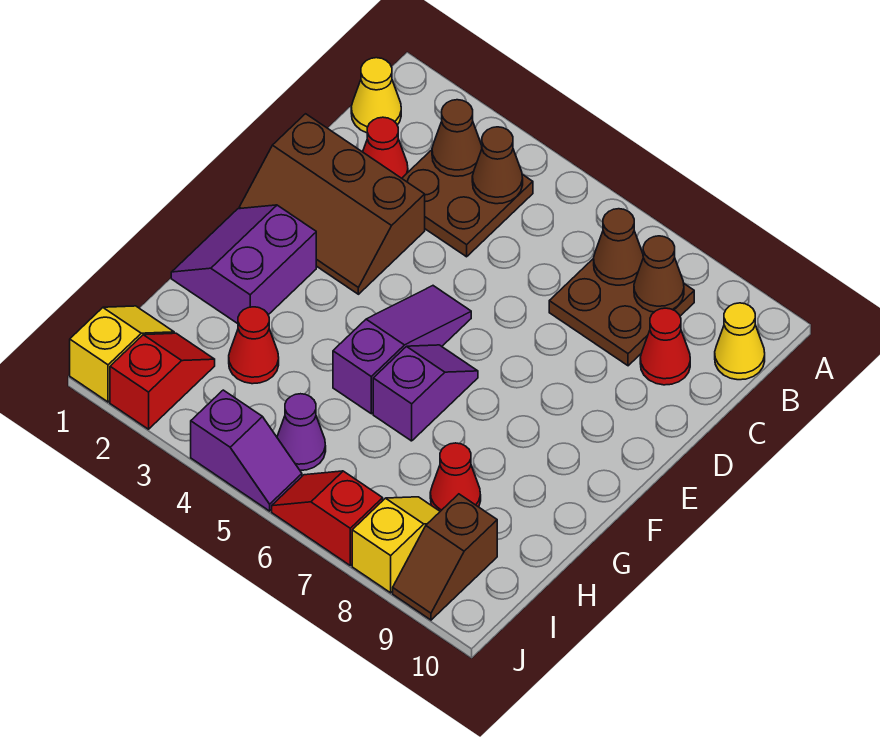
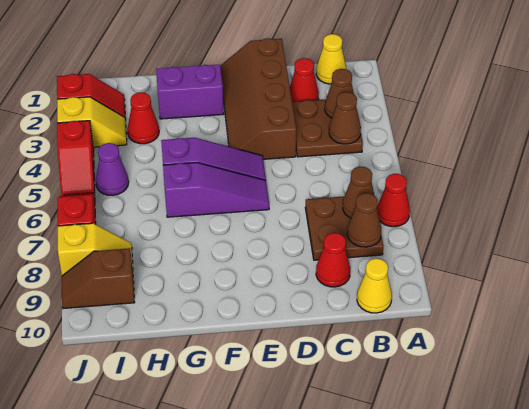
brown slope D1:E3 level 1 top D -> brown slope D1:E4 level 1 top D
purple slope F6:G6 level 1 top G -> purple slope E6:G6 level 1 top G
red cone H8 level 1 -> red cone A7 level 1
yellow slope I1:J1 level 1 top J -> yellow slope I3:J3 level 1 top J
purple slope J4:J5 level 1 top 4 -> red slope J4:J5 level 1 top 4

